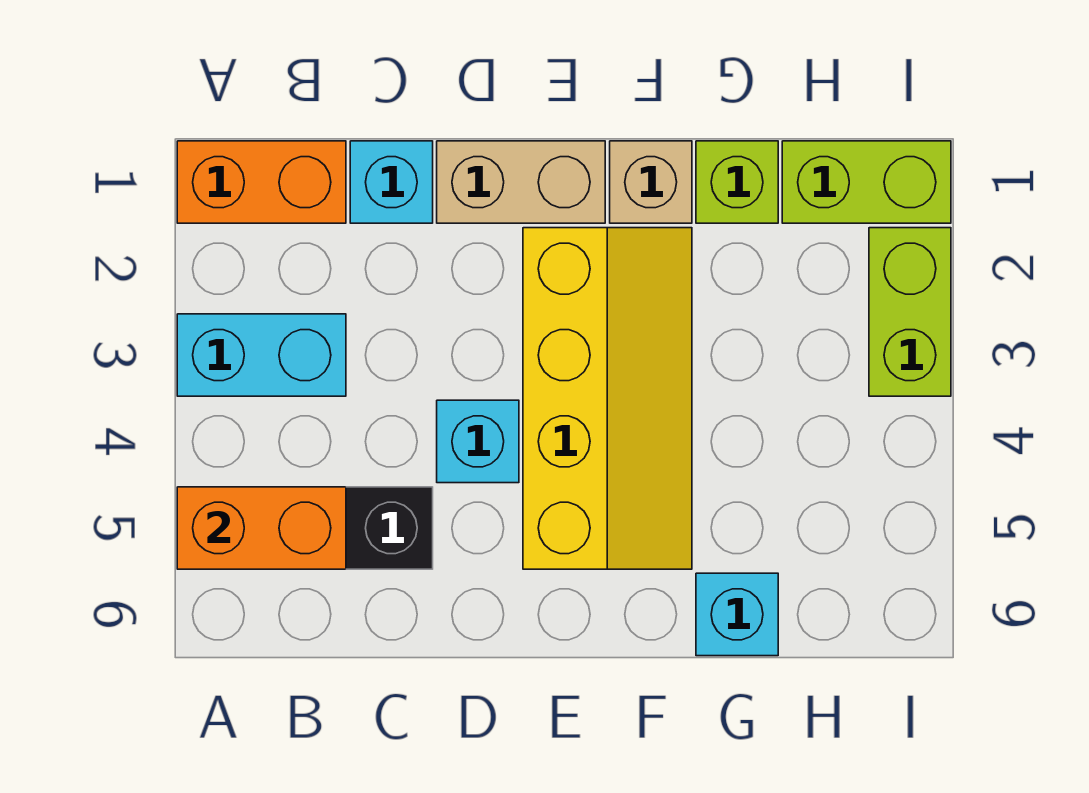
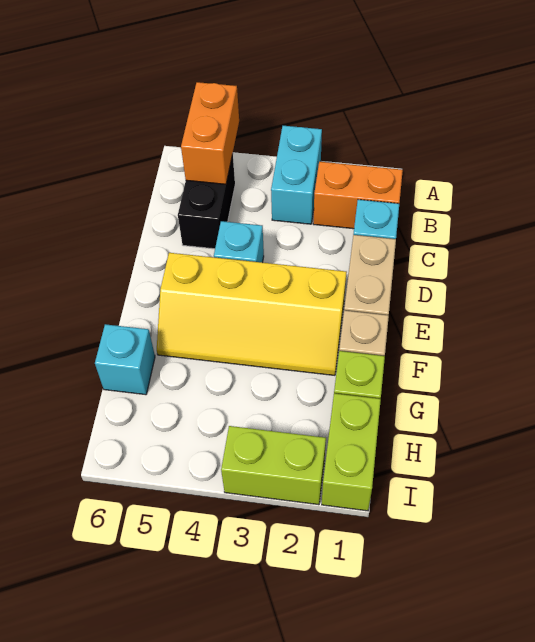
orange brick A1:B1 level 1 -> orange brick B1:B2 level 1

